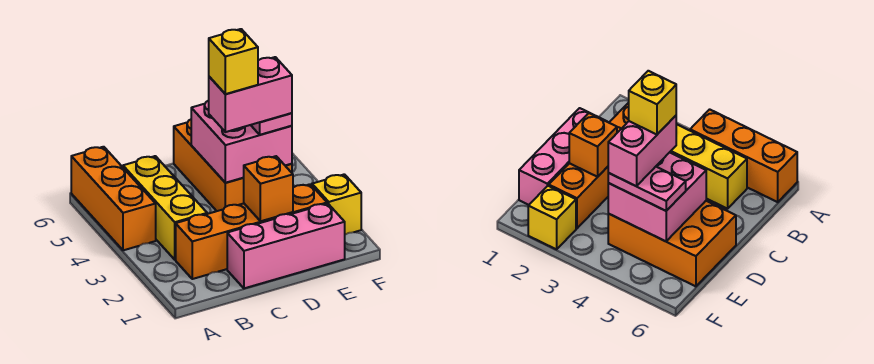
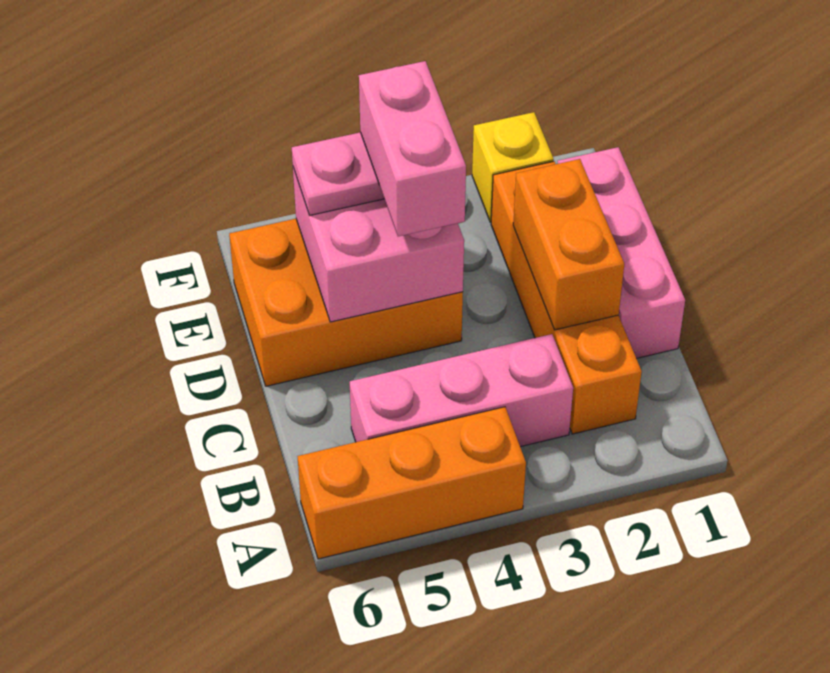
yellow brick B3:B5 level 1 -> pink brick B3:B5 level 1
orange brick D2 level 2 -> orange brick C2:D2 level 2
yellow brick D4 level 5 -> none

